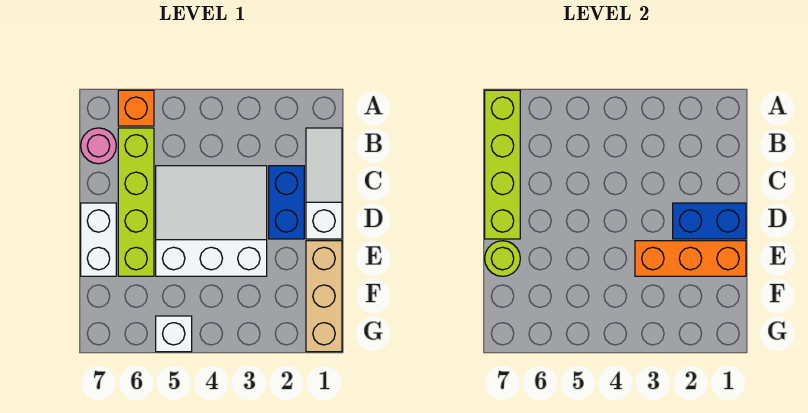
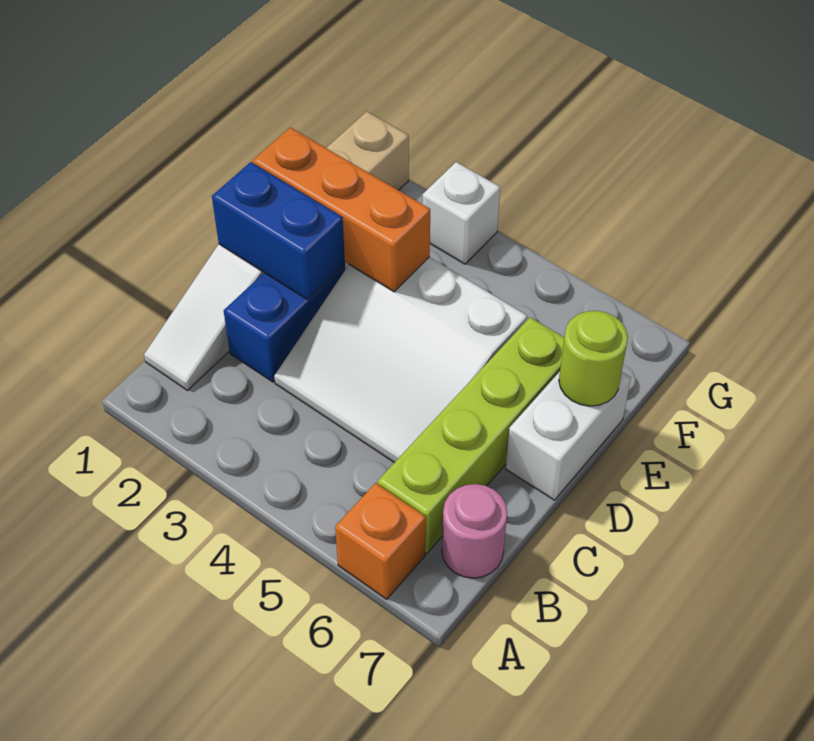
lime brick A7:D7 level 2 -> none
white brick G5 level 1 -> white brick G3 level 1

